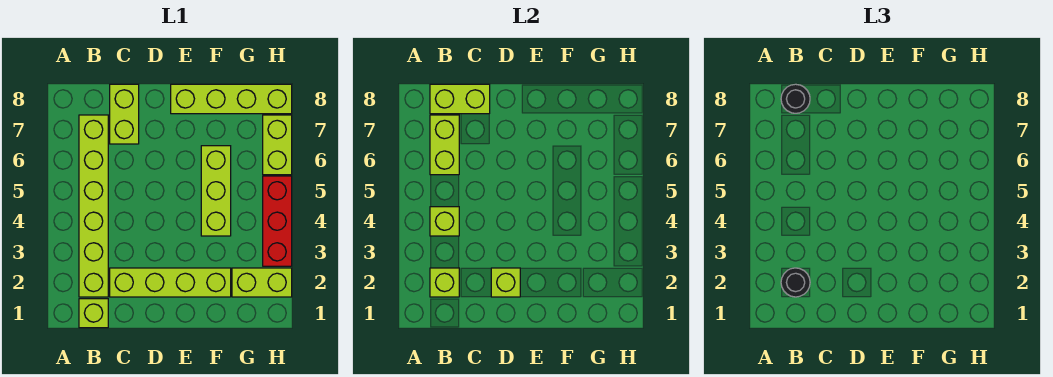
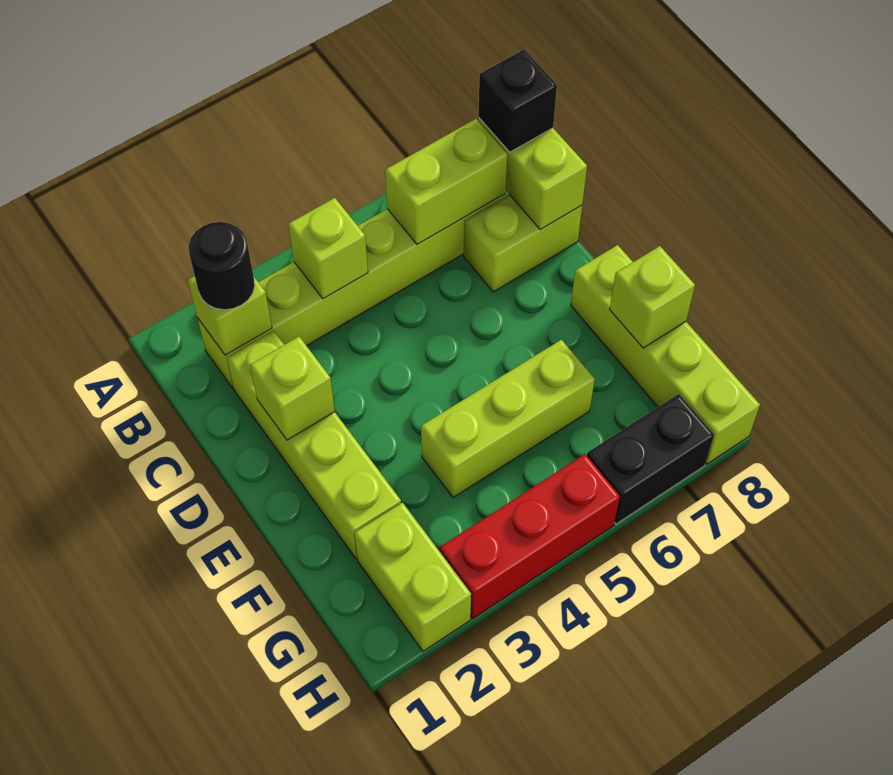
lime brick B1 level 1 -> lime brick F8 level 2
black round brick B8 level 3 -> black brick B8 level 3
lime brick H6:H7 level 1 -> black brick H6:H7 level 1

